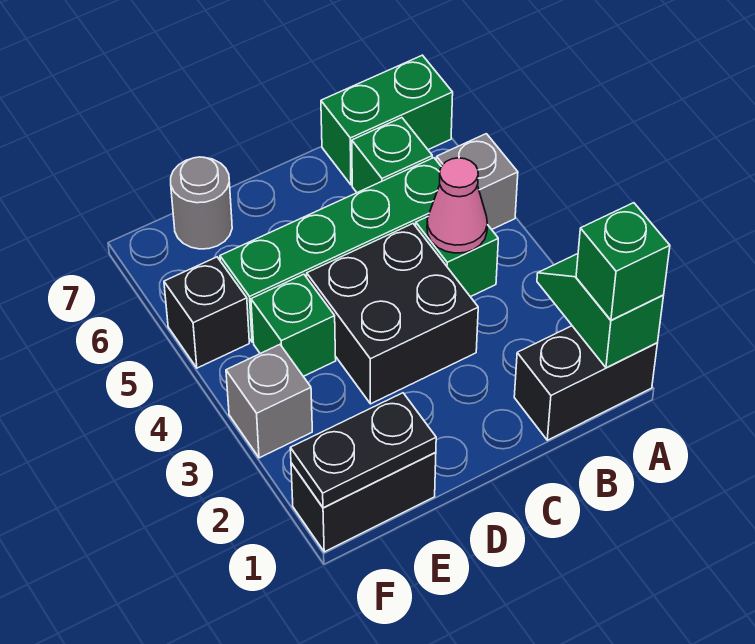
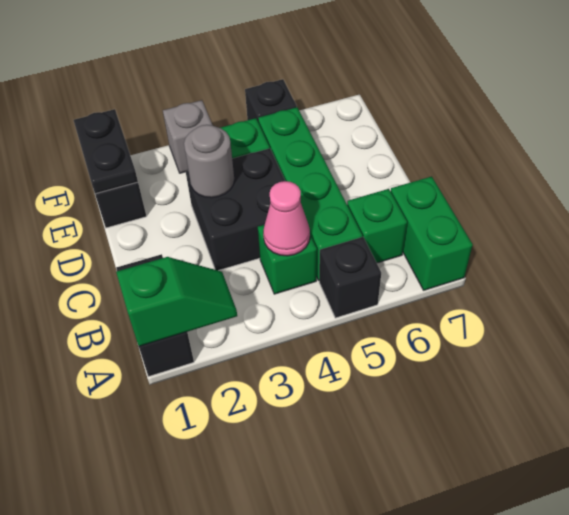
green brick A1 level 3 -> none
grey brick A5 level 1 -> black brick A5 level 1
grey round brick E7 level 1 -> grey round brick D3 level 2

